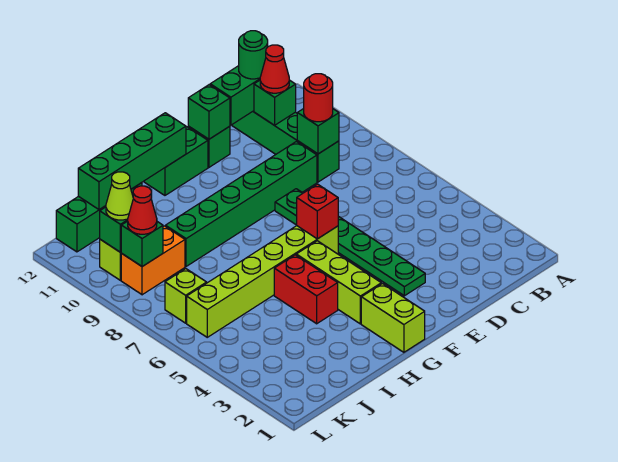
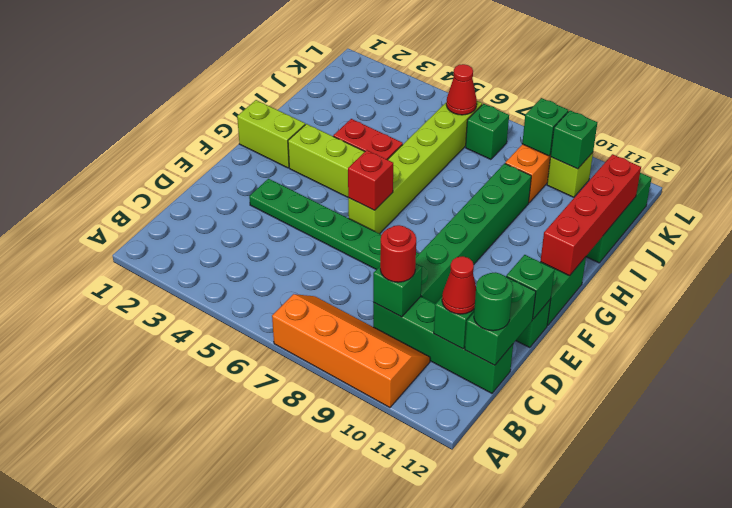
none -> orange slope A7:B10 level 1 top A
green brick G12:J12 level 2 -> red brick G12:J12 level 2
lime brick K7 level 1 -> green brick K7 level 1
red cone K9 level 3 -> red cone K6 level 2
lime cone K10 level 3 -> none

